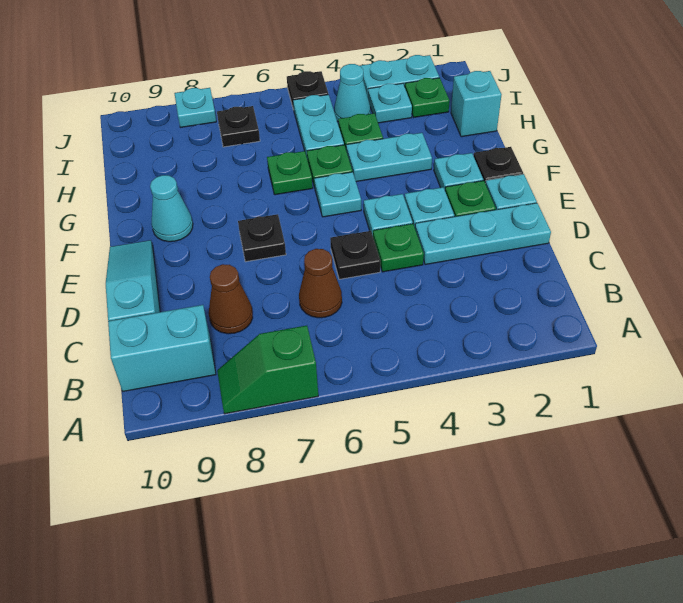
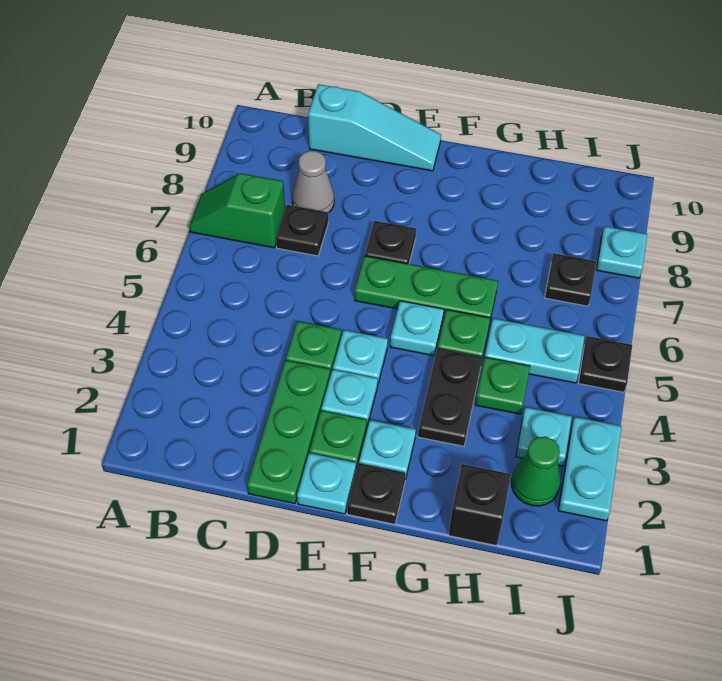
green slope A7:A8 level 1 top 7 -> green slope A7:B7 level 1 top B
cyan brick B9:B10 level 1 -> none
brown cone C6 level 1 -> none
brown cone C8 level 1 -> grey cone C8 level 1
cyan plate D1:D3 level 1 -> green plate D1:D3 level 1
black plate D5 level 1 -> black plate C7 level 1
cyan cone F9 level 1 -> none
cyan plate G3:G4 level 1 -> black plate G3:G4 level 1
green plate G6 level 1 -> green plate E6:G6 level 1
cyan brick H1 level 1 -> black brick H1 level 1
green plate I2 level 1 -> green cone I2 level 1
cyan cone I4 level 1 -> none

